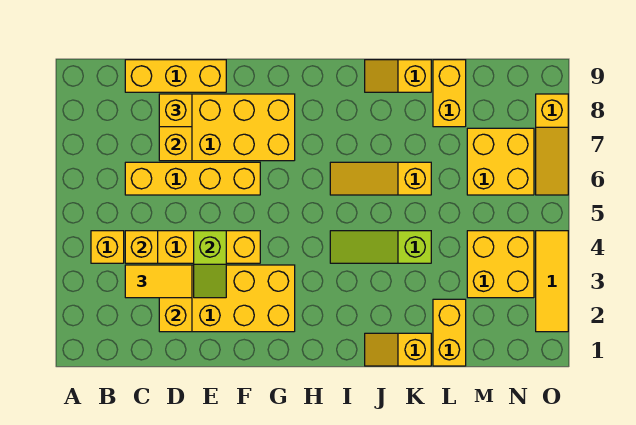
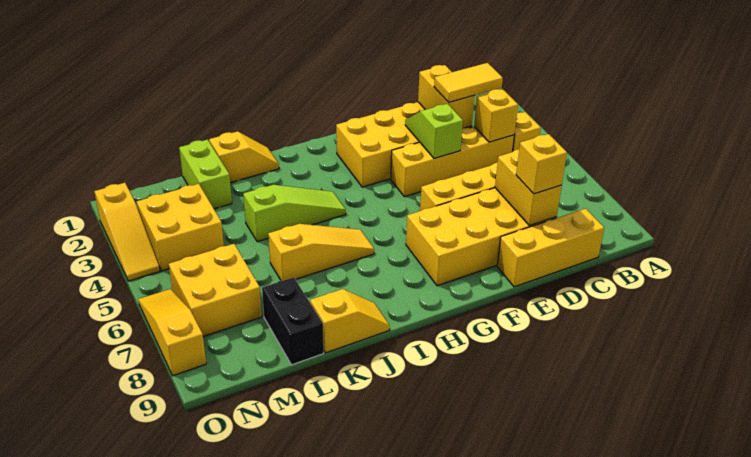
yellow brick L1:L2 level 1 -> lime brick L1:L2 level 1
yellow brick L8:L9 level 1 -> black brick L8:L9 level 1
yellow tile O2:O4 level 1 -> yellow slope O2:O4 level 1 top 2

